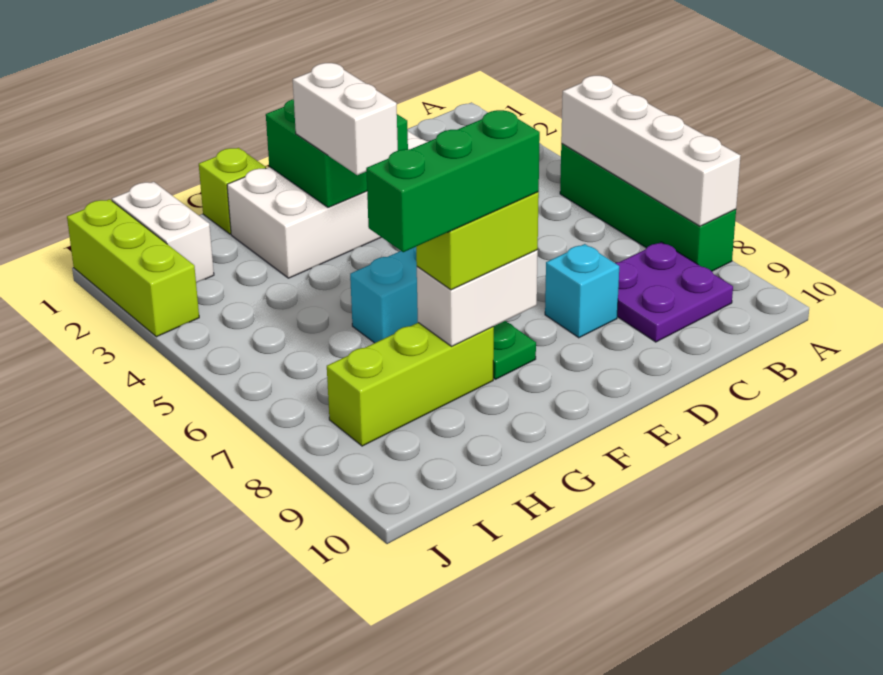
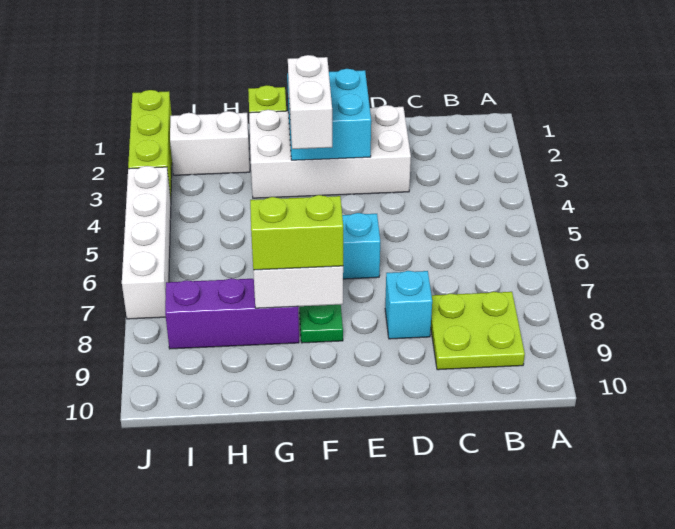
green brick A5:A8 level 1 -> none
white brick A5:A8 level 2 -> white brick J4:J7 level 1
purple plate B8:C9 level 1 -> lime plate B8:C9 level 1
green brick E2:F3 level 2 -> cyan brick E2:F3 level 2
green brick F8:H8 level 4 -> none
lime brick G8:I8 level 1 -> purple brick G8:I8 level 1
white brick I1:I2 level 1 -> white brick H2:I2 level 1

